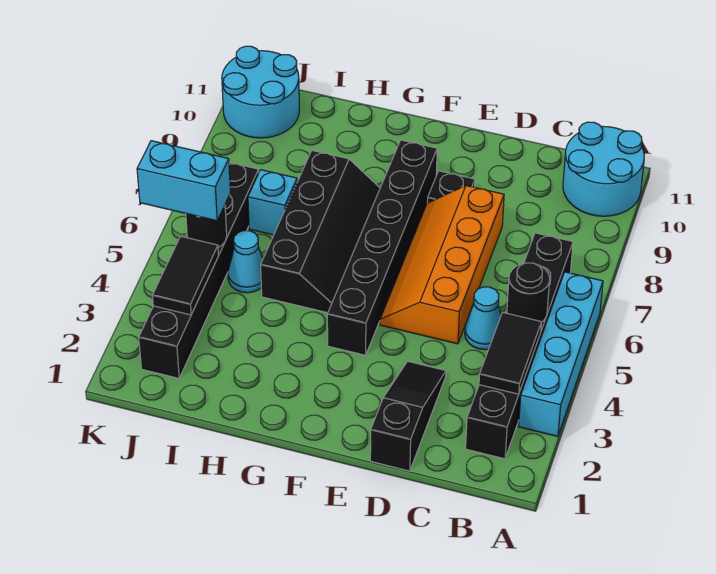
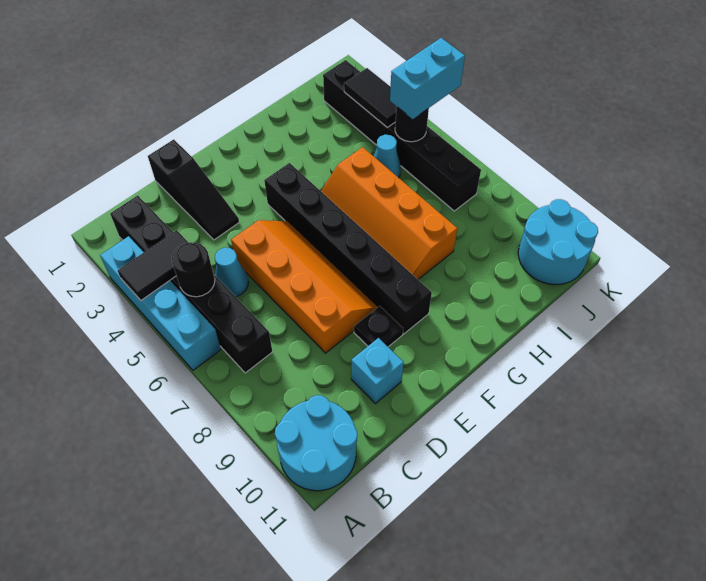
black tile B3:B4 level 2 -> black tile A4:B4 level 2
black slope G5:H8 level 1 top H -> orange slope G5:H8 level 1 top H
cyan brick I7 level 1 -> cyan brick D10 level 1

